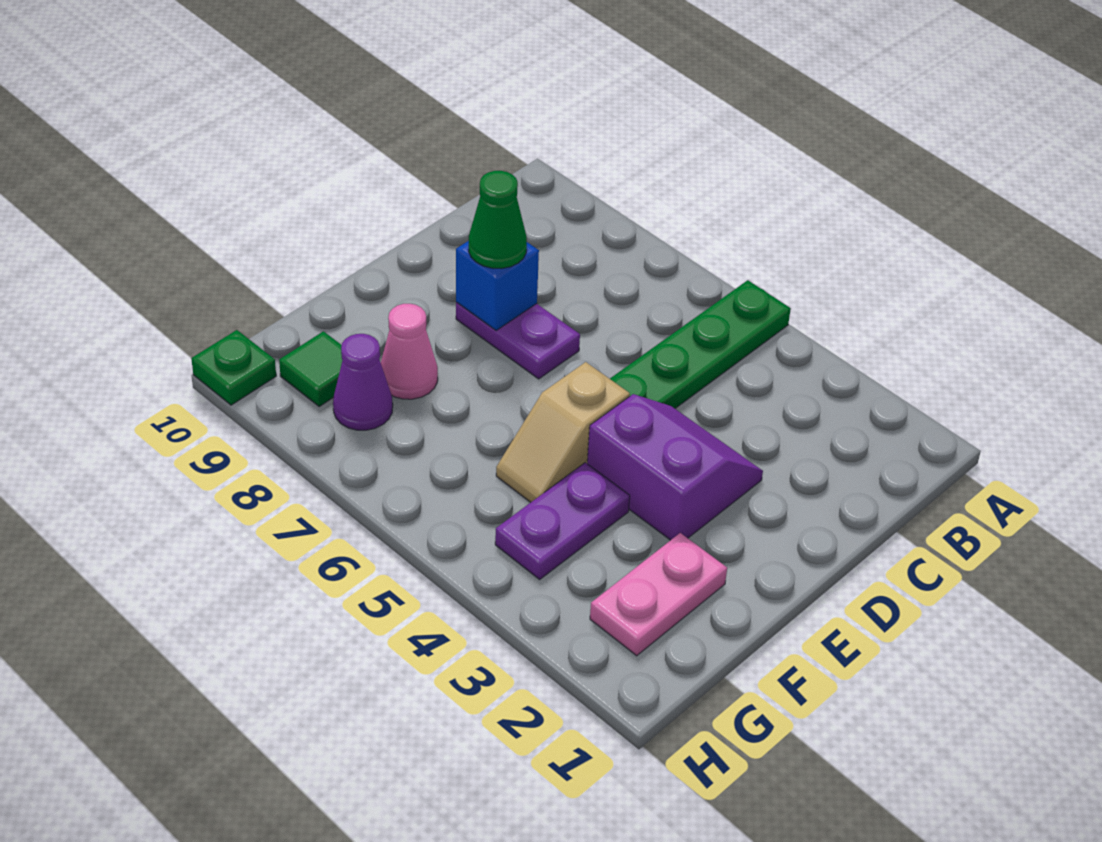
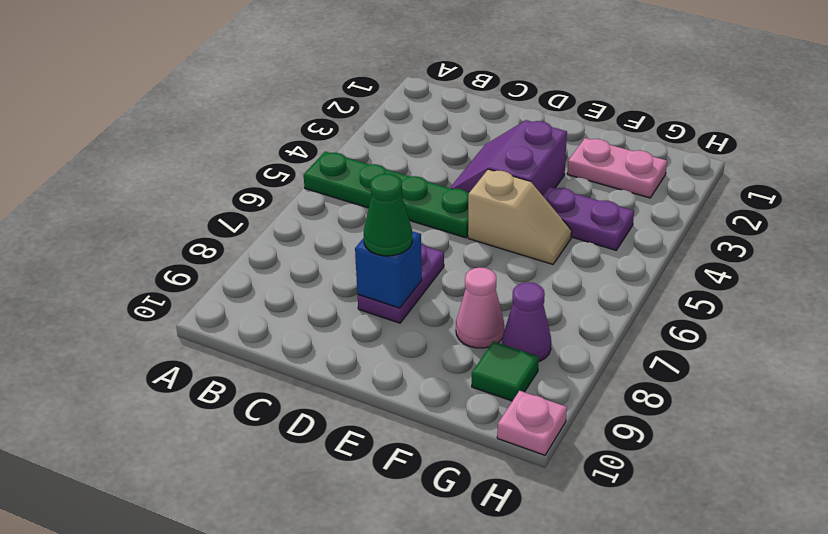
green plate H10 level 1 -> pink plate H10 level 1

